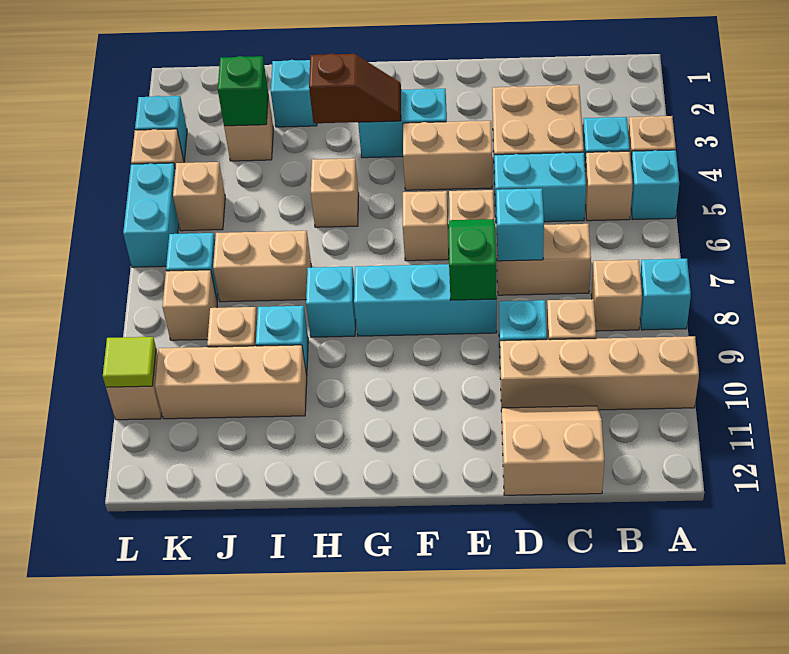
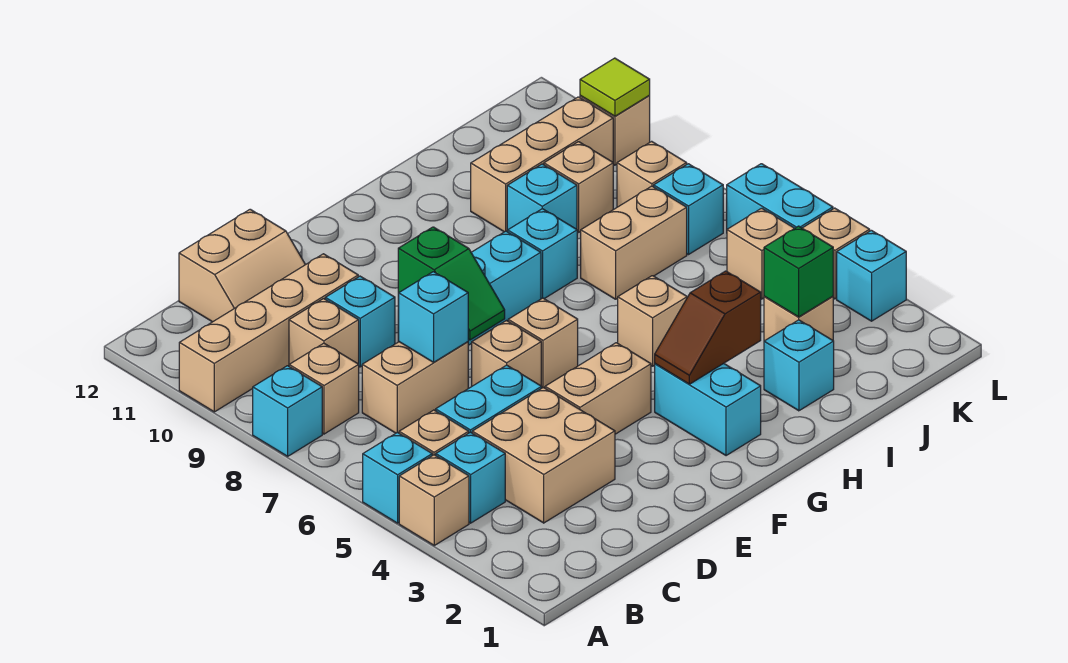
cyan brick F3:G3 level 1 -> cyan brick G2:G3 level 1

